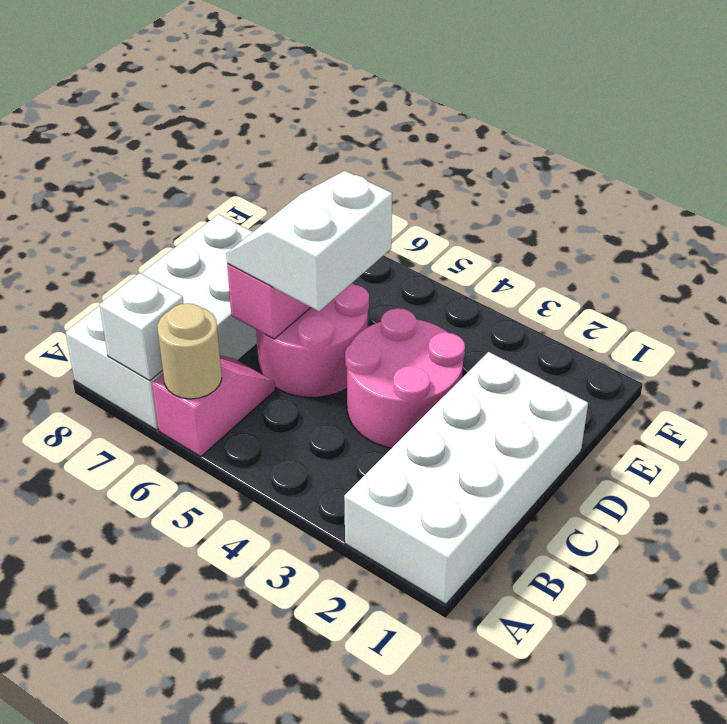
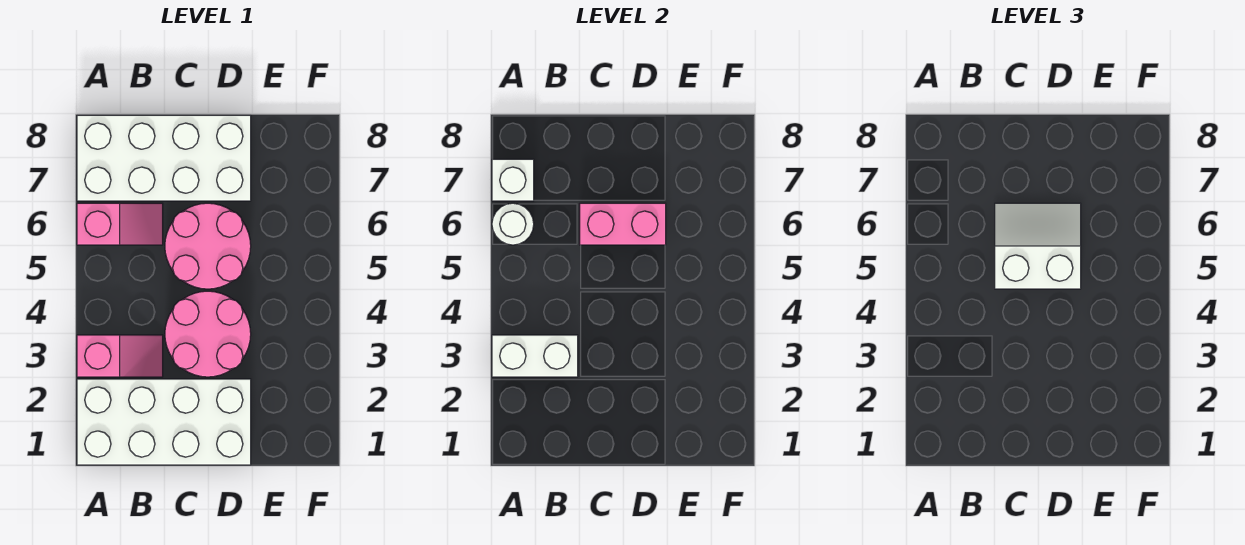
none -> pink slope A3:B3 level 1 top A
none -> white brick A3:B3 level 2
tan round brick A6 level 2 -> white round brick A6 level 2

